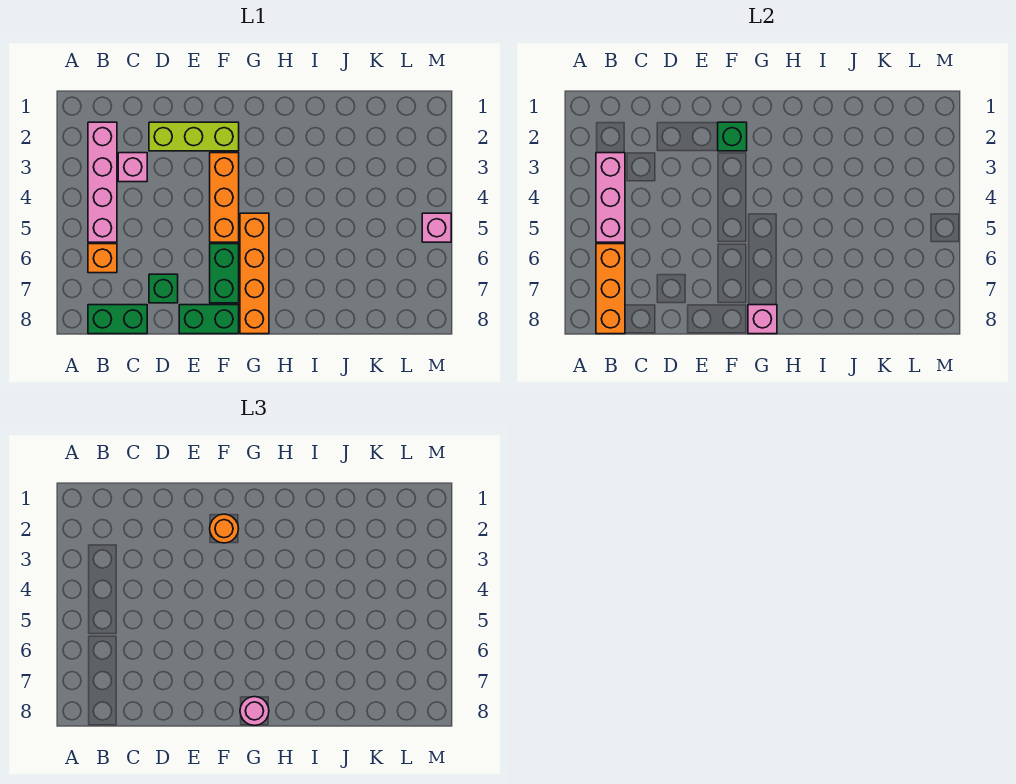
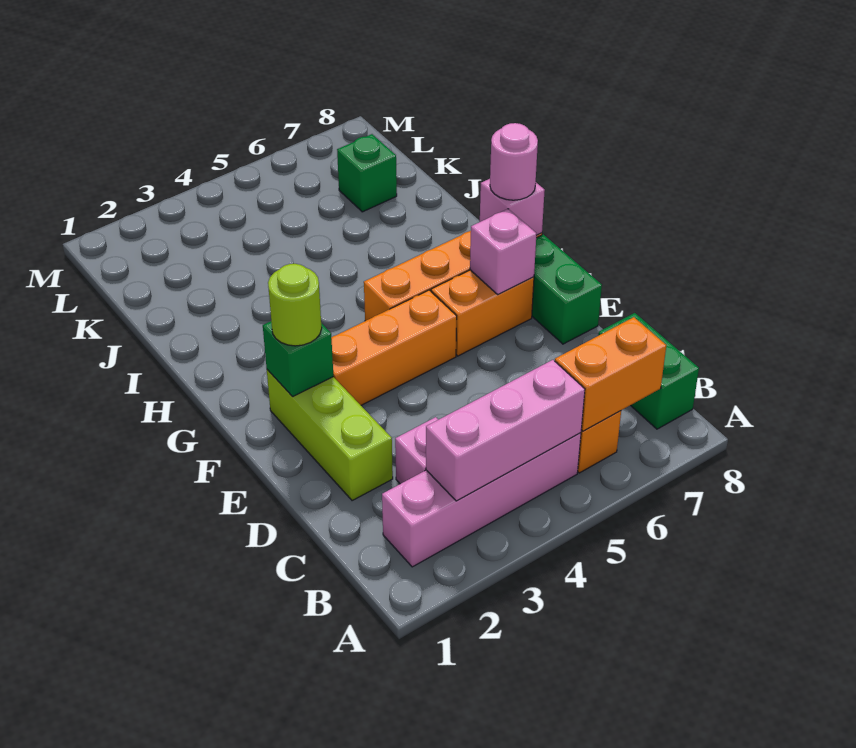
orange brick B6:B8 level 2 -> orange brick B6:B7 level 2
green brick D7 level 1 -> green brick K7 level 1
orange round brick F2 level 3 -> lime round brick F2 level 3
green brick F6:F7 level 1 -> orange brick F6:F7 level 1
pink brick M5 level 1 -> pink brick F7 level 2

